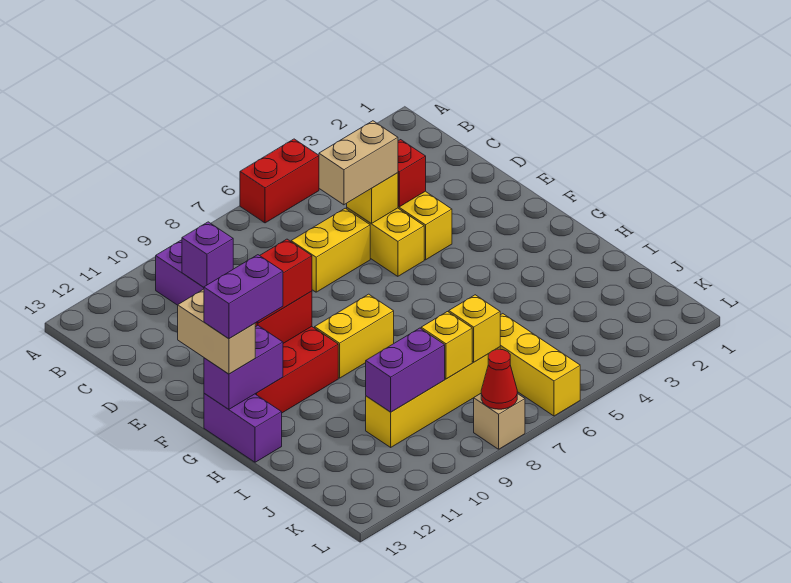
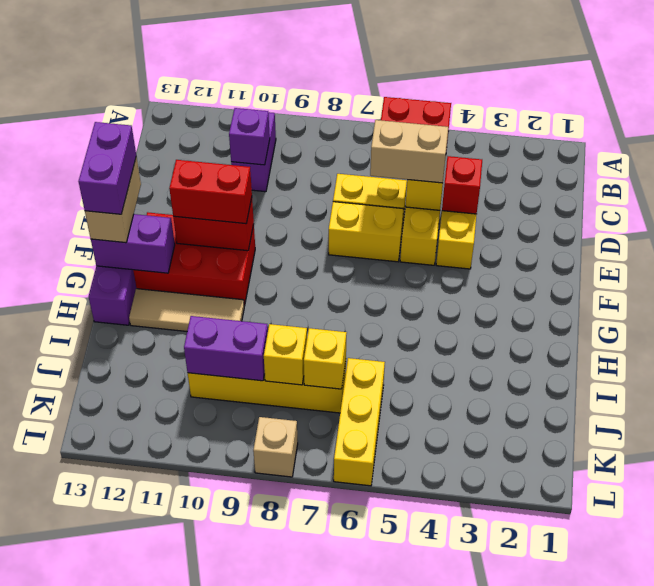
yellow brick G8:G9 level 1 -> yellow brick E6:E7 level 1
purple brick G12:G13 level 4 -> purple brick F13:G13 level 4
none -> tan tile H10:H12 level 1
red cone L8 level 2 -> none

